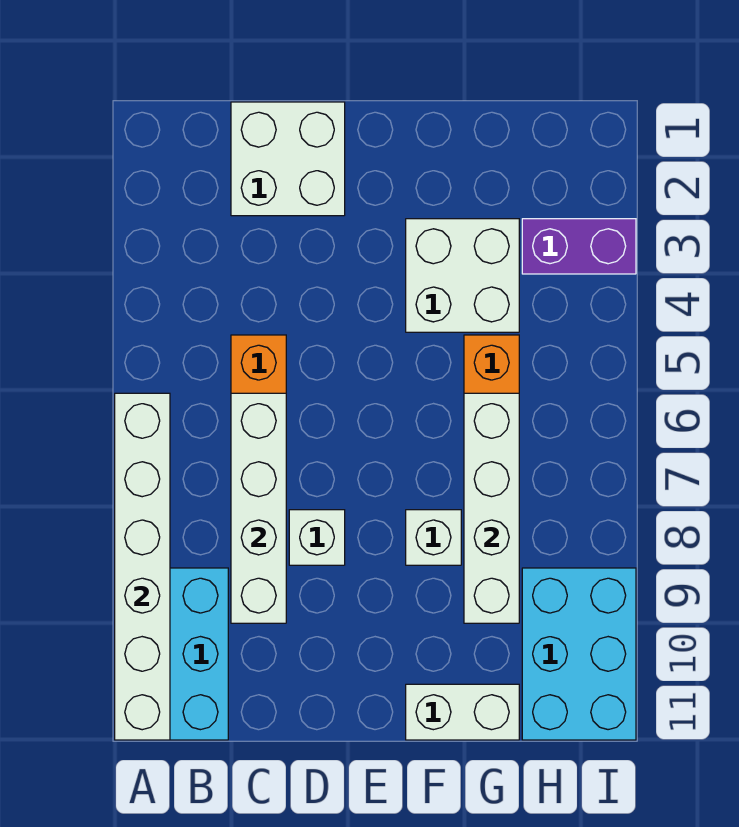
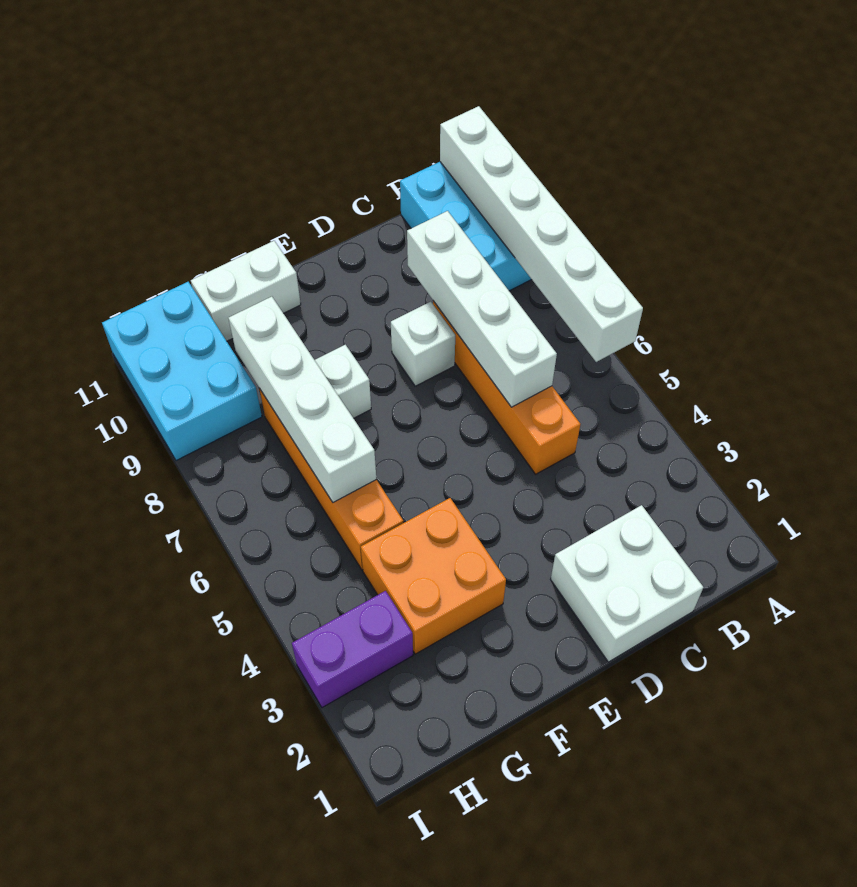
white brick F3:G4 level 1 -> orange brick F3:G4 level 1

